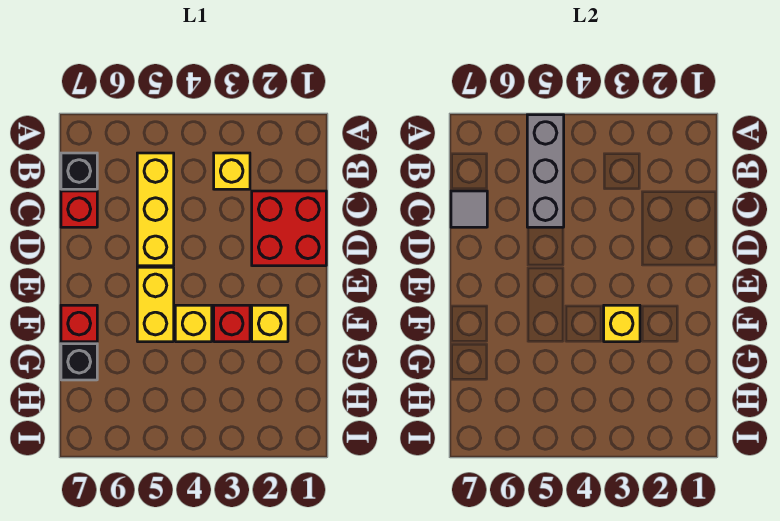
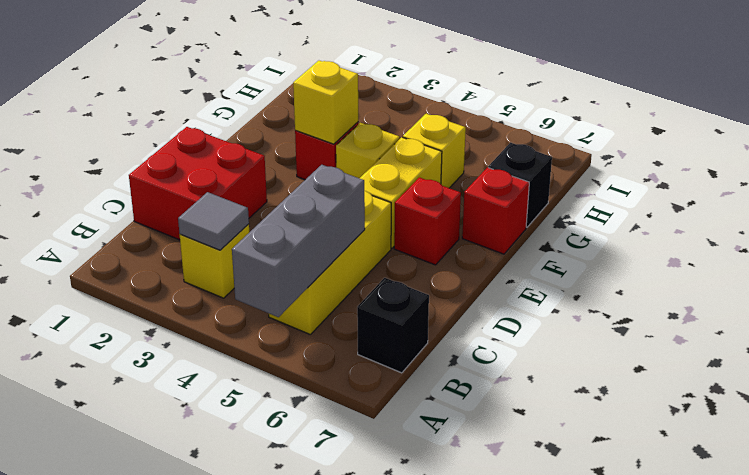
red brick C7 level 1 -> red brick E6 level 1
grey tile C7 level 2 -> grey tile B3 level 2
yellow brick F2 level 1 -> yellow brick G5 level 1

